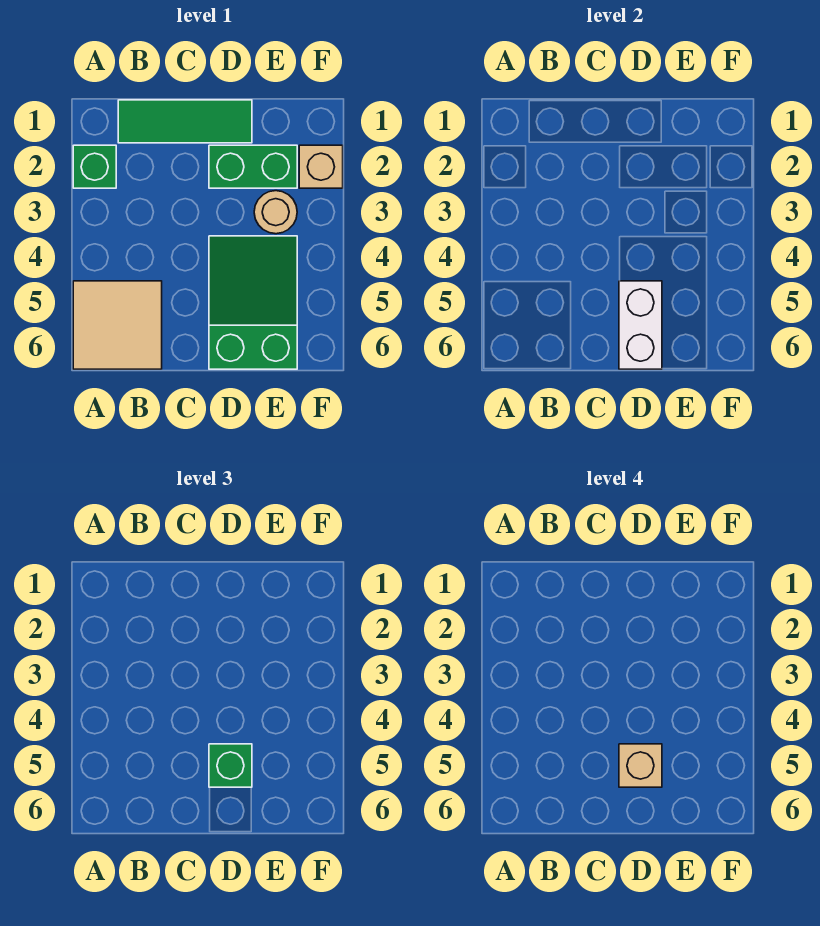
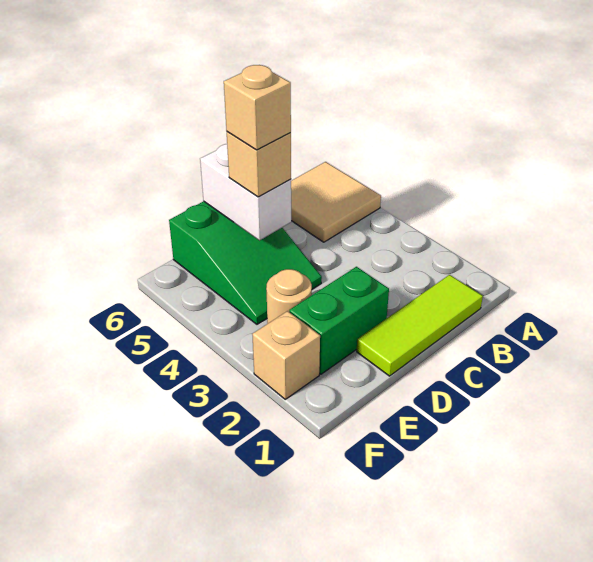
green brick A2 level 1 -> none
green tile B1:D1 level 1 -> lime tile B1:D1 level 1
green brick D5 level 3 -> tan brick D5 level 3

